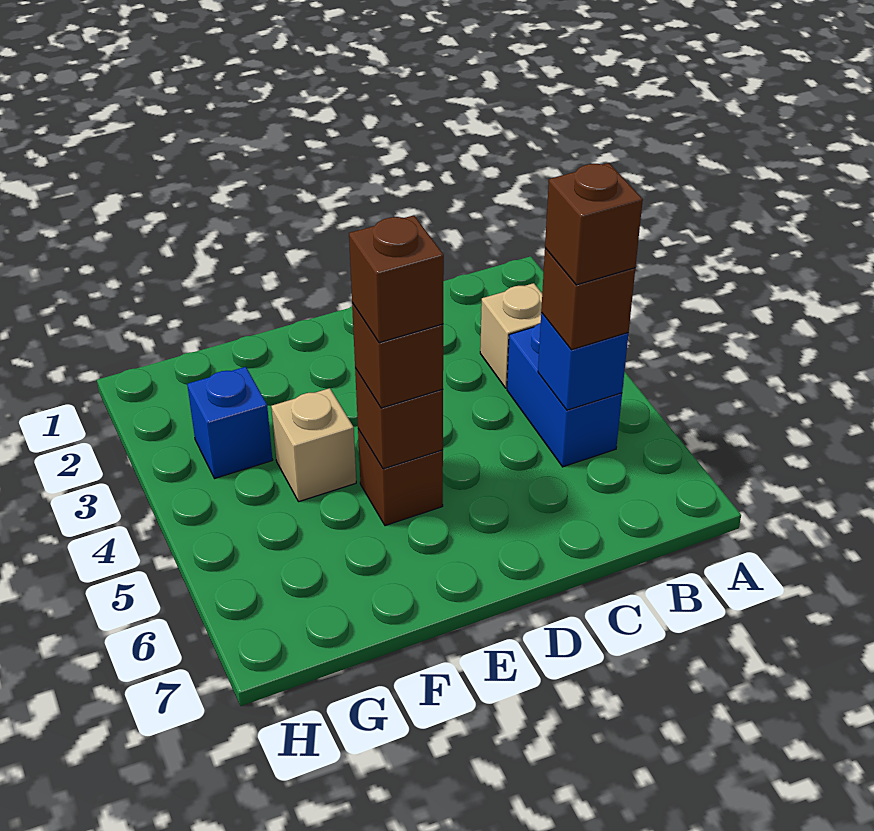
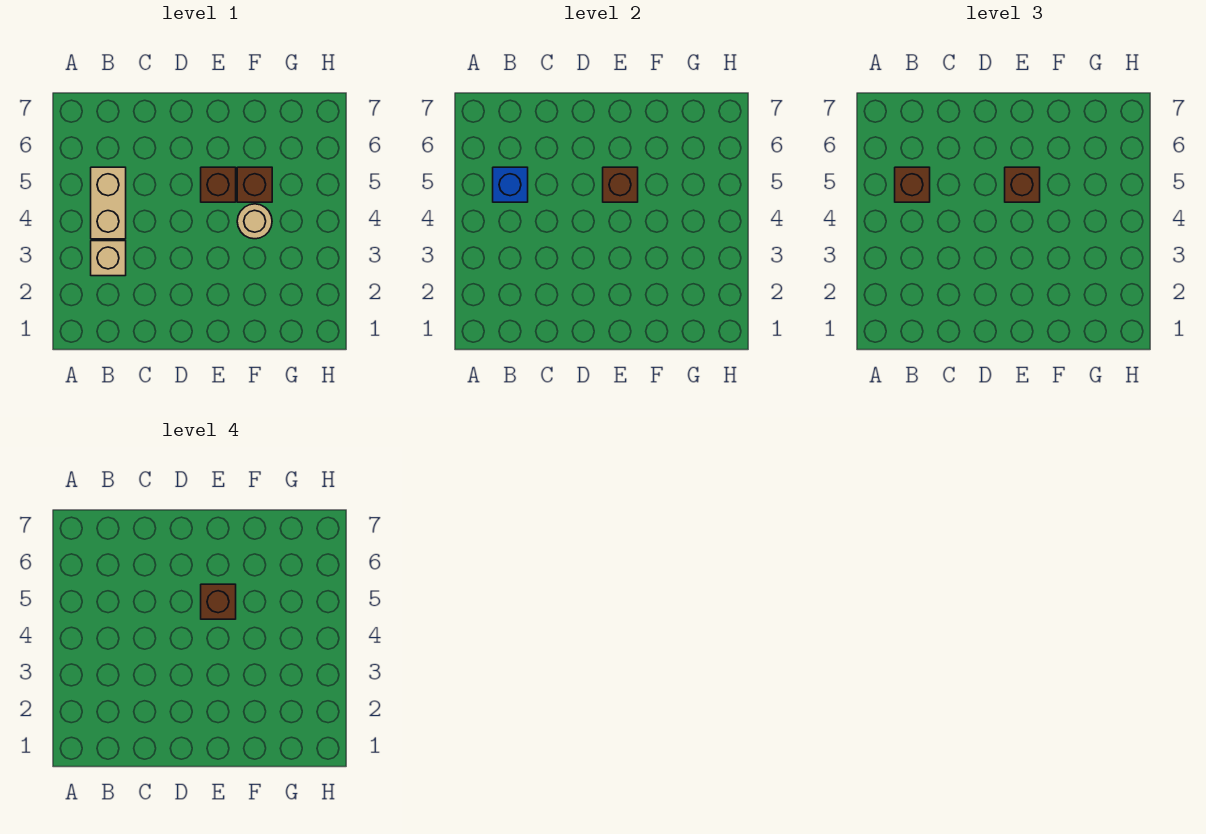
blue brick B4:B5 level 1 -> tan brick B4:B5 level 1
brown brick B5 level 4 -> brown brick F5 level 1
tan brick F4 level 1 -> tan round brick F4 level 1
blue brick G3 level 1 -> none

